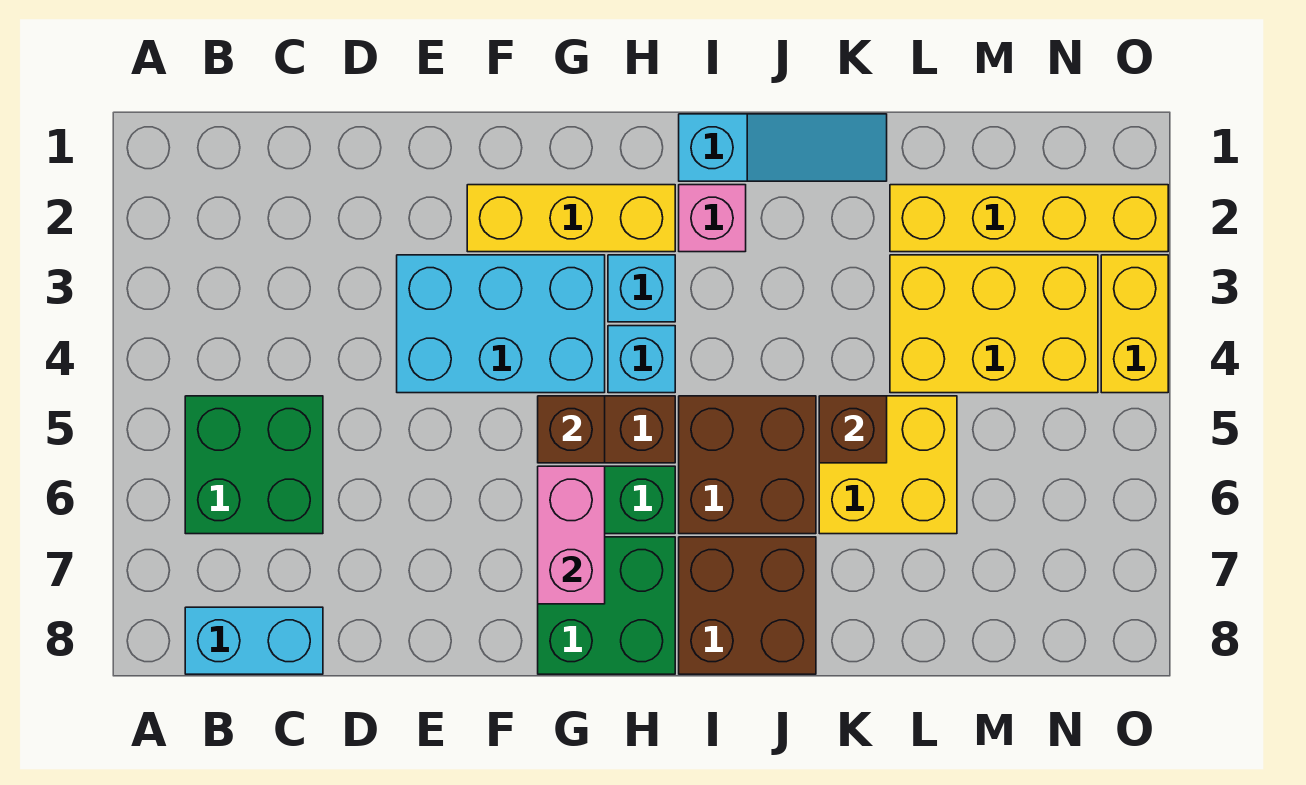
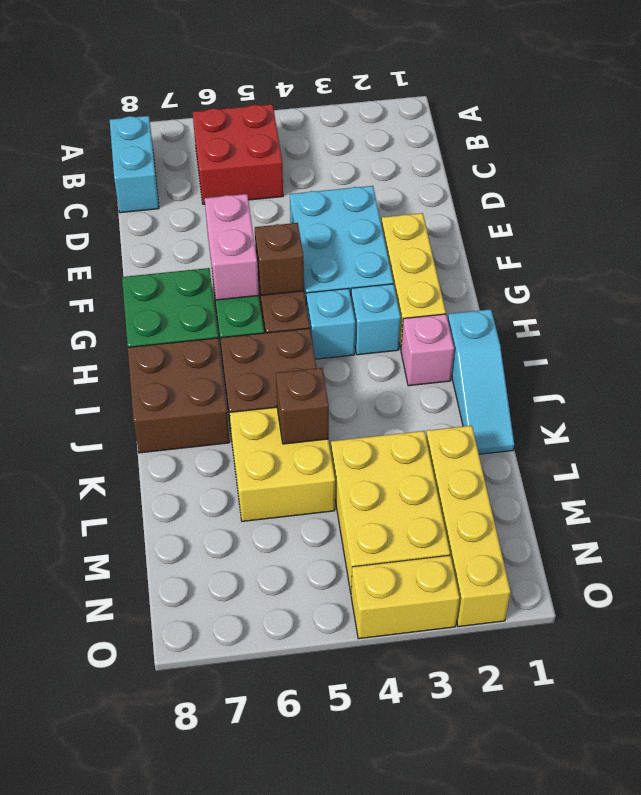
green brick B5:C6 level 1 -> red brick B5:C6 level 1
pink brick G6:G7 level 2 -> pink brick F6:G6 level 2

